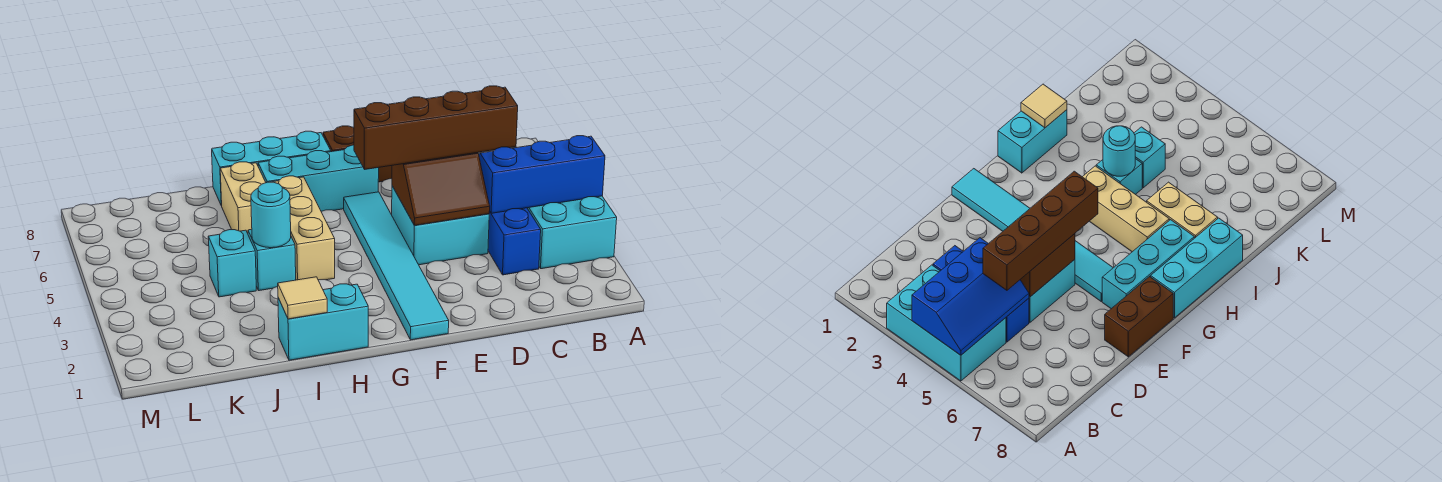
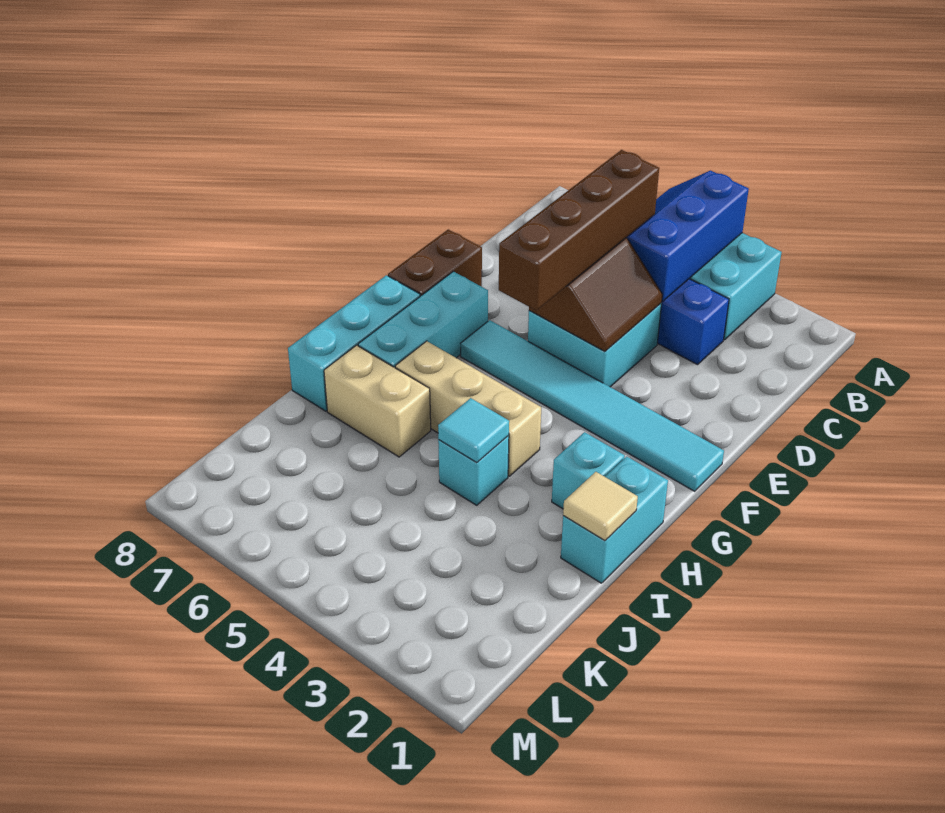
cyan round brick I4 level 2 -> cyan tile I4 level 2
cyan brick J4 level 1 -> cyan brick H2 level 1

